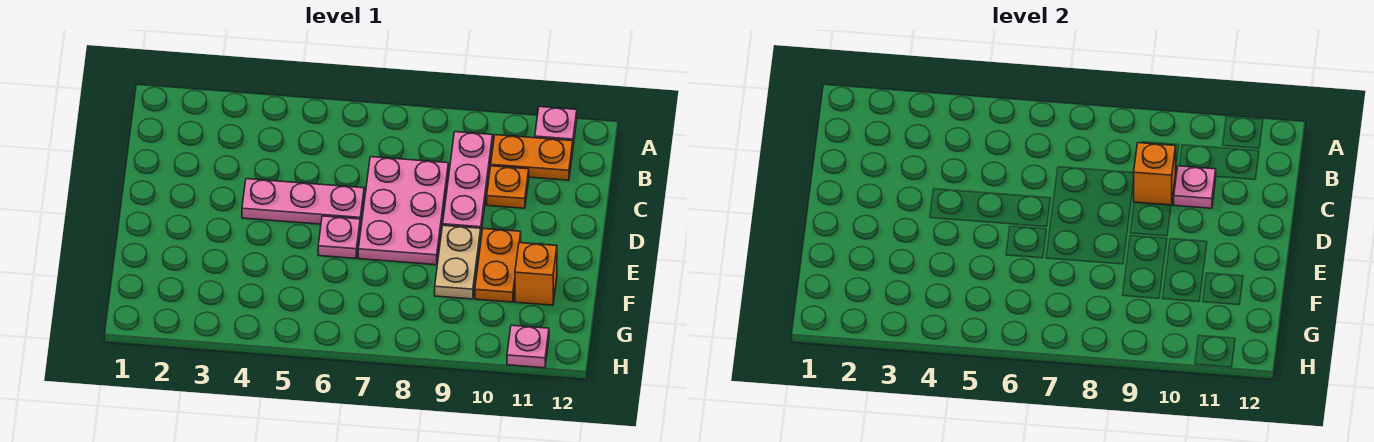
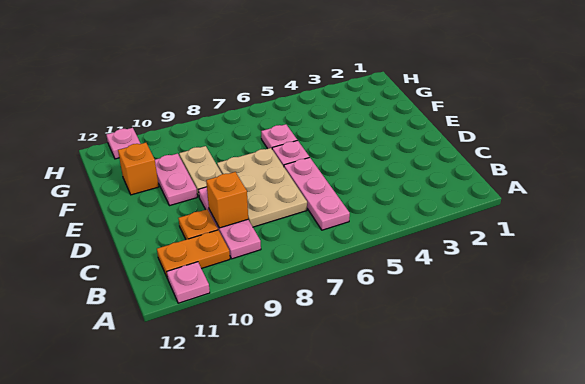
pink plate C7:E8 level 1 -> tan plate C7:E8 level 1
pink plate C10 level 2 -> pink plate F6 level 1
pink plate D4:D6 level 1 -> pink plate B6:D6 level 1
orange plate E10:F10 level 1 -> pink plate E10:F10 level 1

